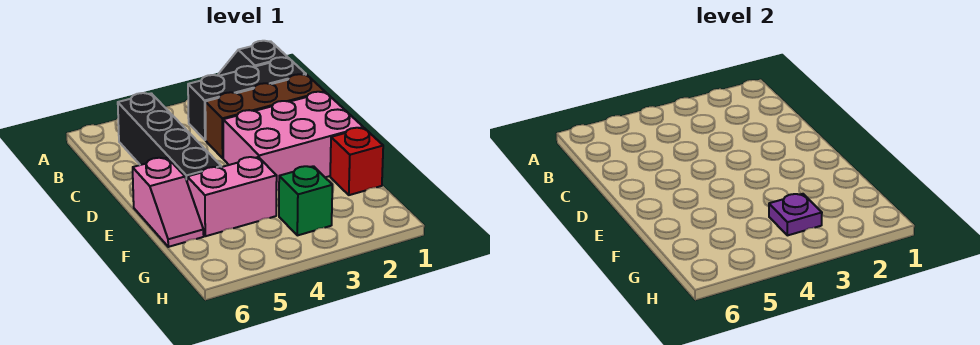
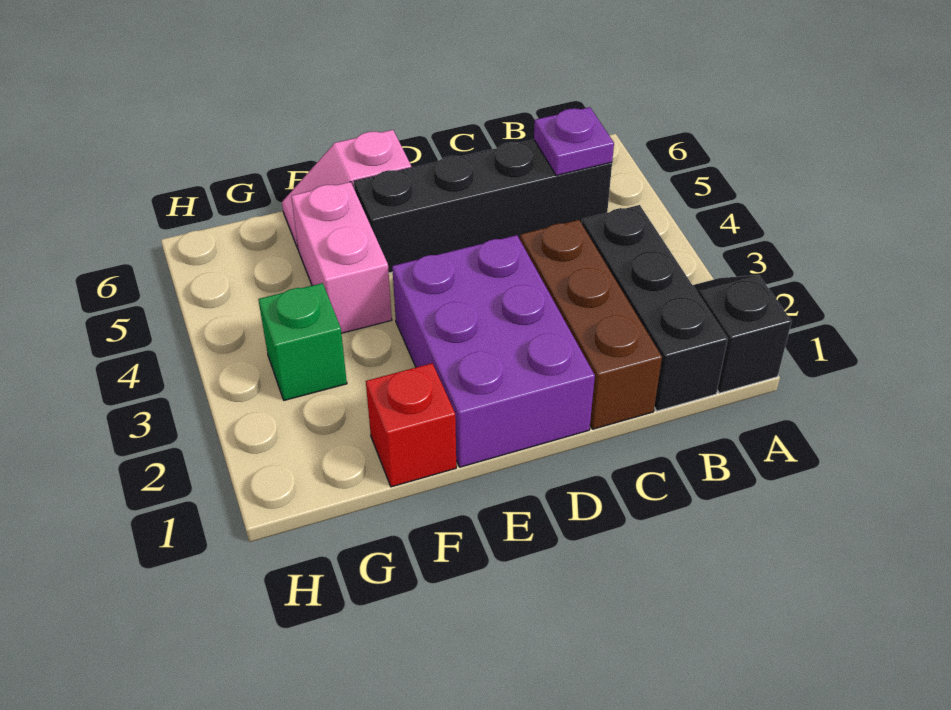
pink brick D1:E3 level 1 -> purple brick D1:E3 level 1
purple plate G3 level 2 -> purple plate B5 level 2

